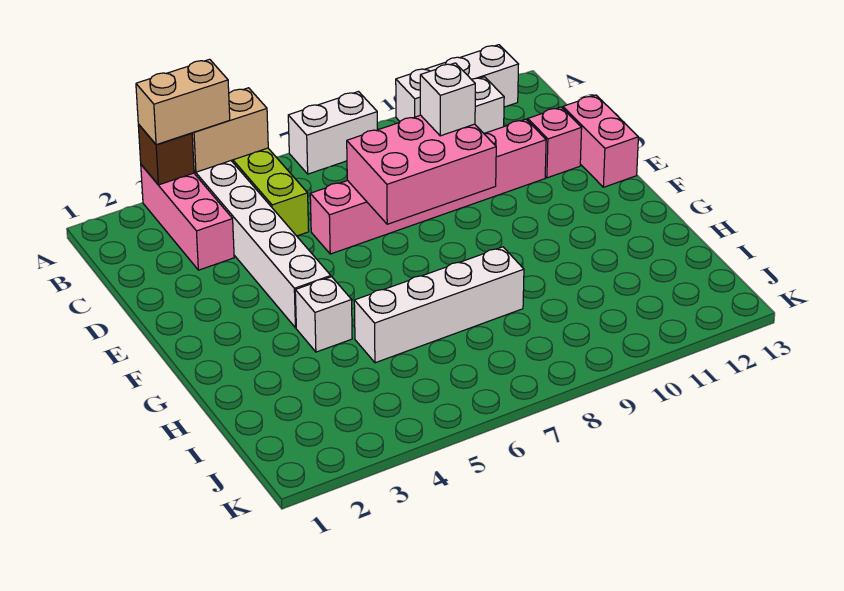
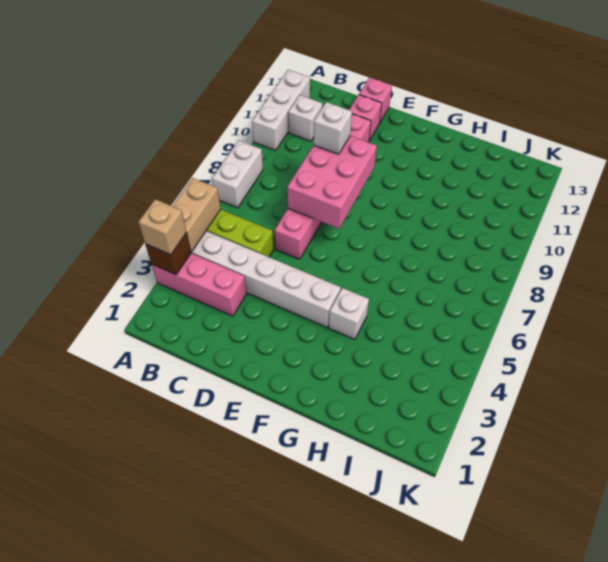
tan brick A3:A4 level 3 -> tan brick A3 level 3
pink brick D13:E13 level 1 -> pink brick D13 level 1
white brick H5:H8 level 1 -> none

